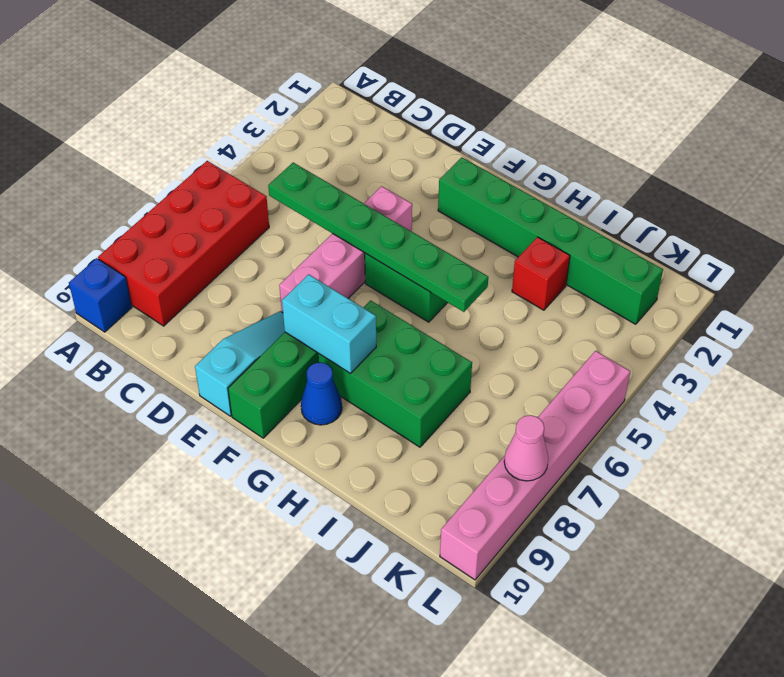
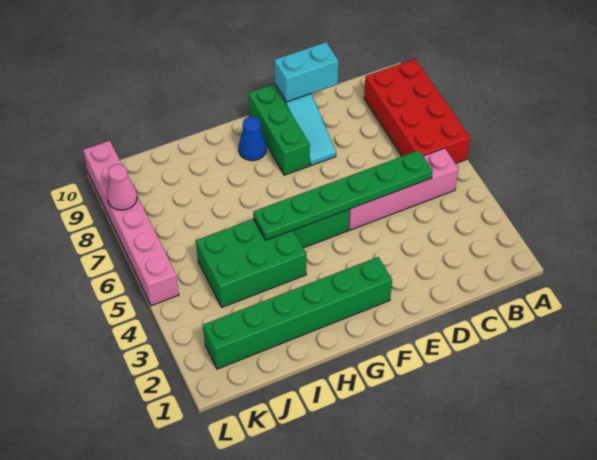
blue brick A10 level 1 -> none
pink brick E4:E7 level 1 -> pink brick B5:E5 level 1
cyan brick F8:G8 level 2 -> cyan brick D10:E10 level 2
green brick G7:I8 level 1 -> green brick H4:J5 level 1
red brick I3 level 1 -> none

